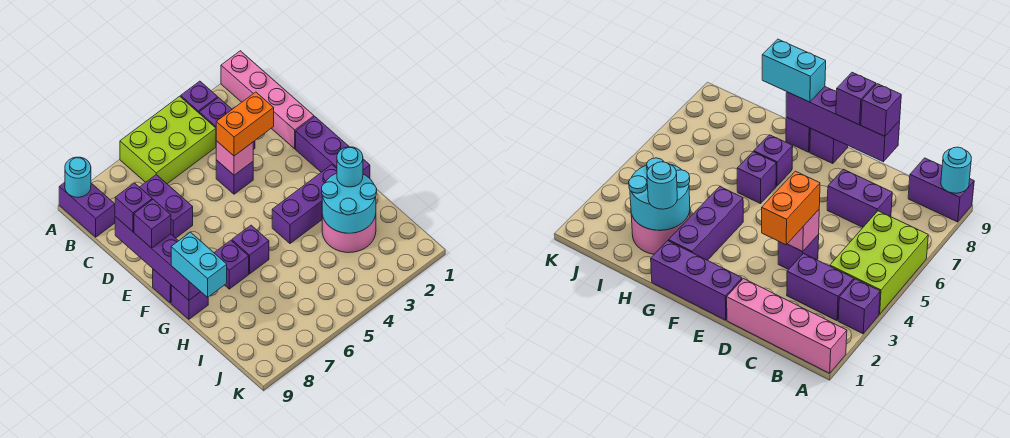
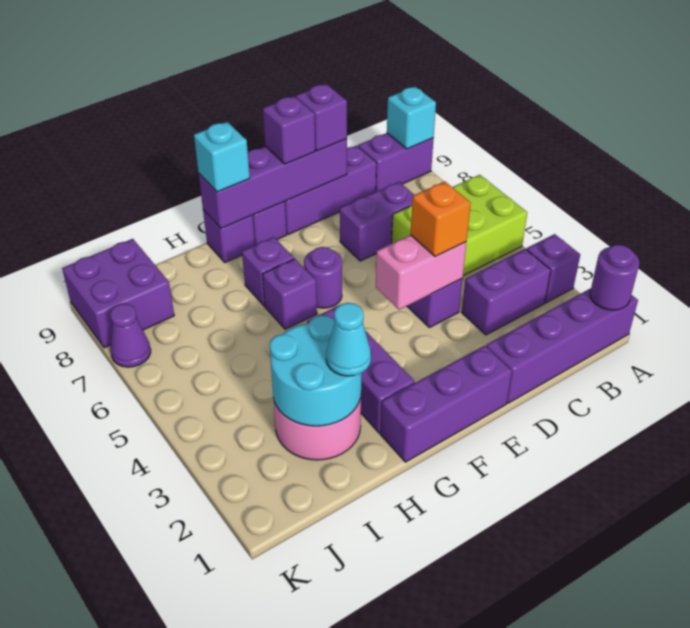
pink brick A1:D1 level 1 -> purple brick A1:D1 level 1
none -> purple round brick A1 level 2
lime brick A4:B6 level 1 -> lime brick A5:C6 level 1
cyan round brick A9 level 2 -> cyan brick A9 level 2
none -> purple brick C9:E9 level 1
orange brick D3:D4 level 3 -> orange brick D4 level 3
pink brick D4 level 2 -> pink brick D4:E4 level 2
none -> purple round brick F6 level 1
cyan brick G9:H9 level 3 -> cyan brick G9 level 3
cyan round brick H2 level 3 -> cyan cone H2 level 3
none -> purple brick J8:K9 level 1
none -> purple cone K7 level 1

